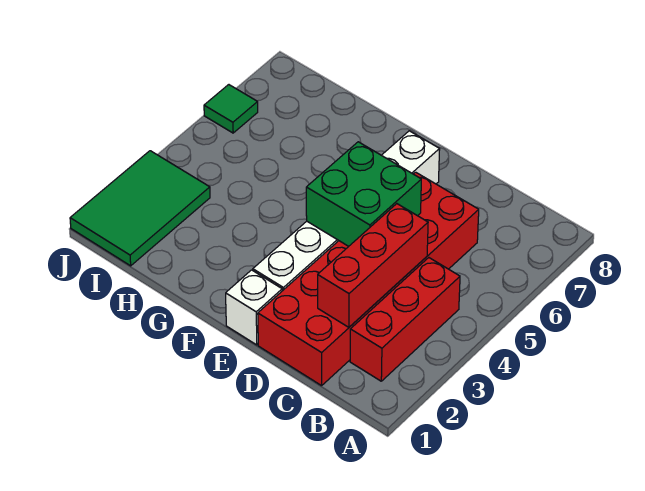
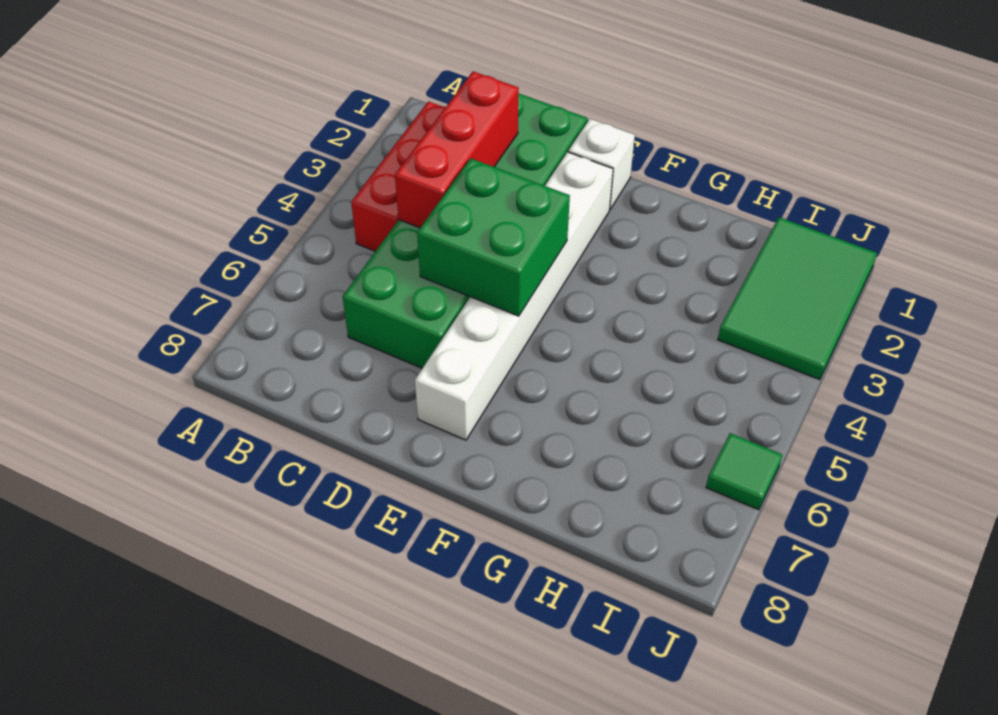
red brick C1:D6 level 1 -> green brick C1:D6 level 1

